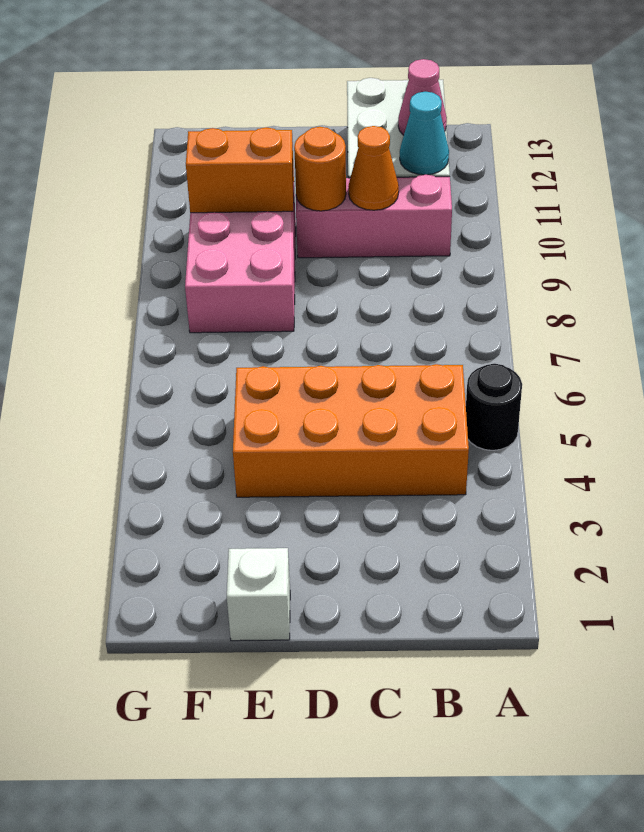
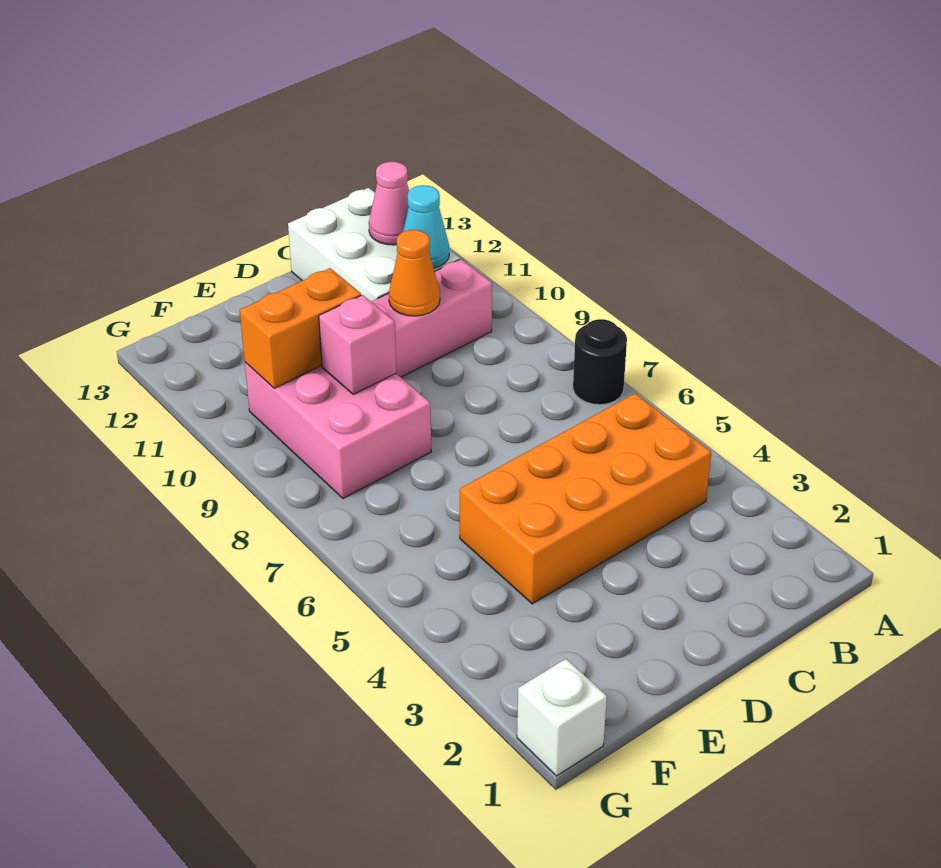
black round brick A5 level 1 -> black round brick A7 level 1
orange round brick D10 level 2 -> none
white brick E1 level 1 -> white brick G1 level 1
none -> pink brick E9 level 2

